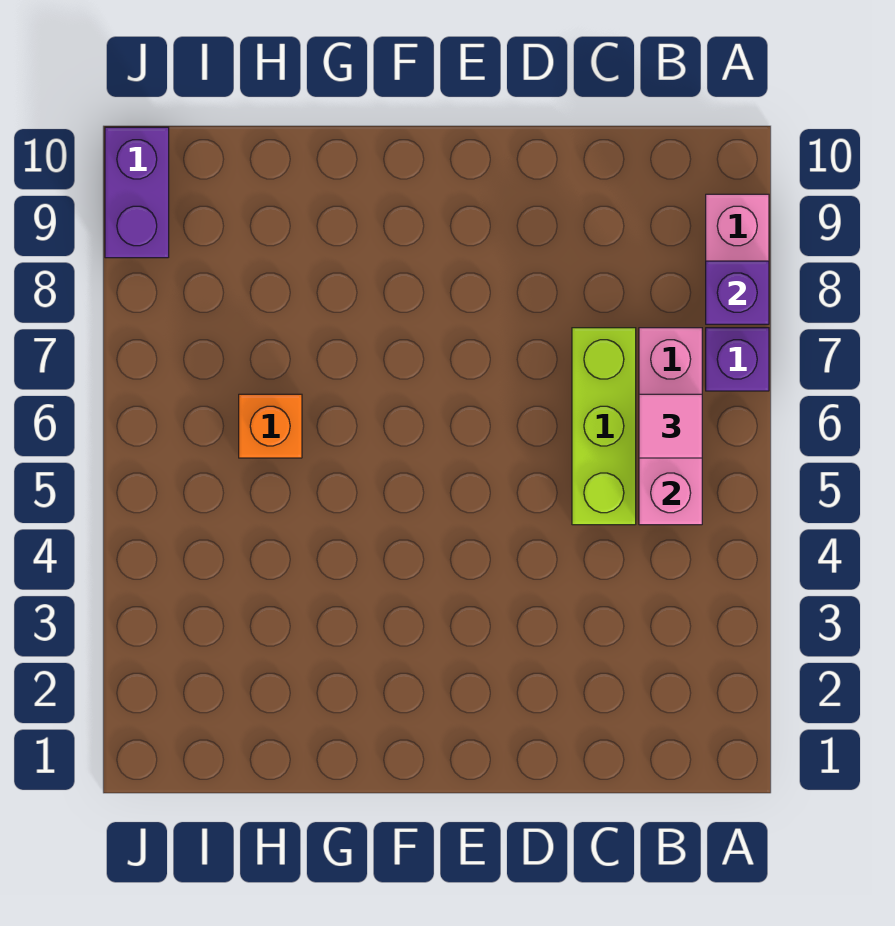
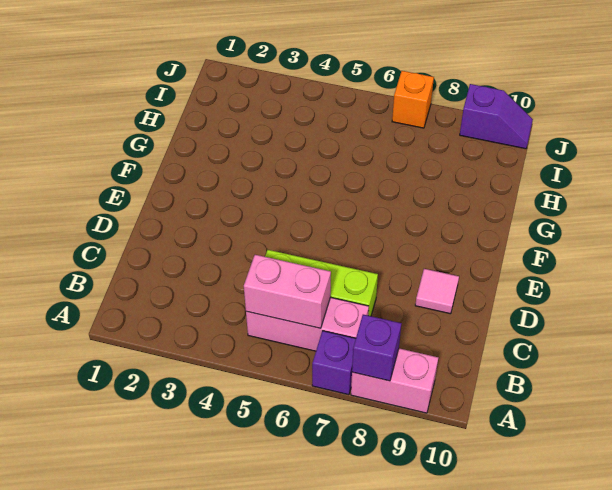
pink tile B6 level 3 -> pink tile D9 level 1
orange brick H6 level 1 -> orange brick J7 level 1
purple brick J9:J10 level 1 -> purple slope J9:J10 level 1 top 9

